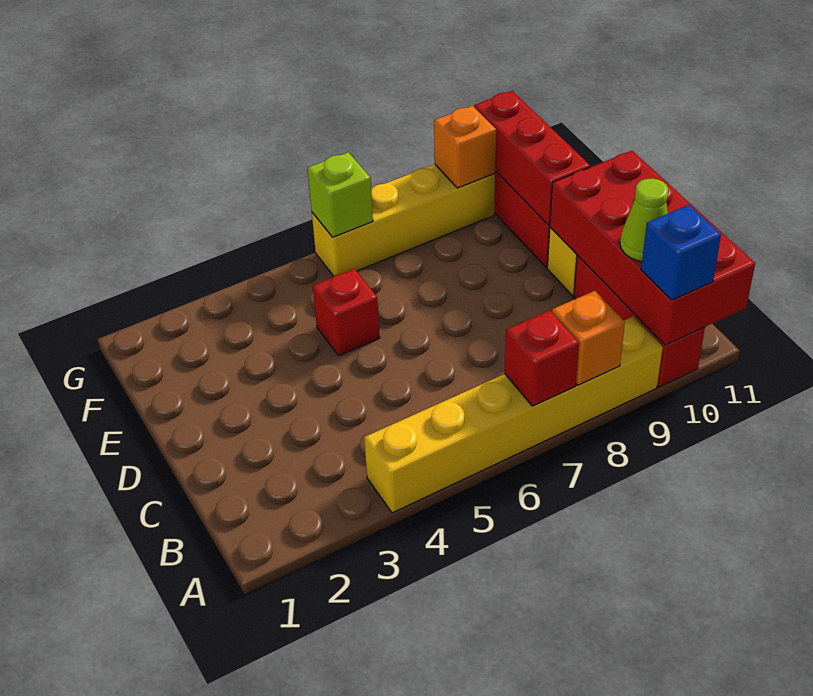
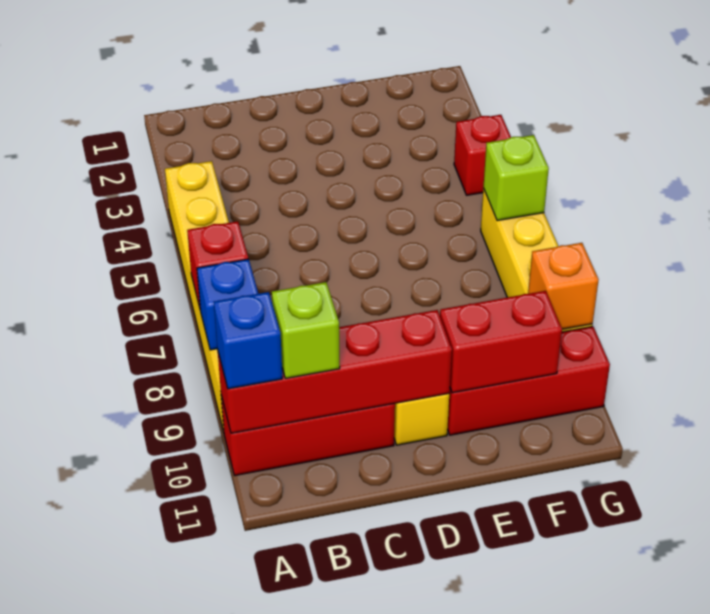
orange brick A8 level 2 -> blue brick A8 level 2
red brick A10:D11 level 2 -> red brick A10:D10 level 2
lime cone B10 level 3 -> lime brick B10 level 3
red brick E5 level 1 -> red brick G4 level 1
red brick E10:G10 level 2 -> red brick E10:F10 level 2

